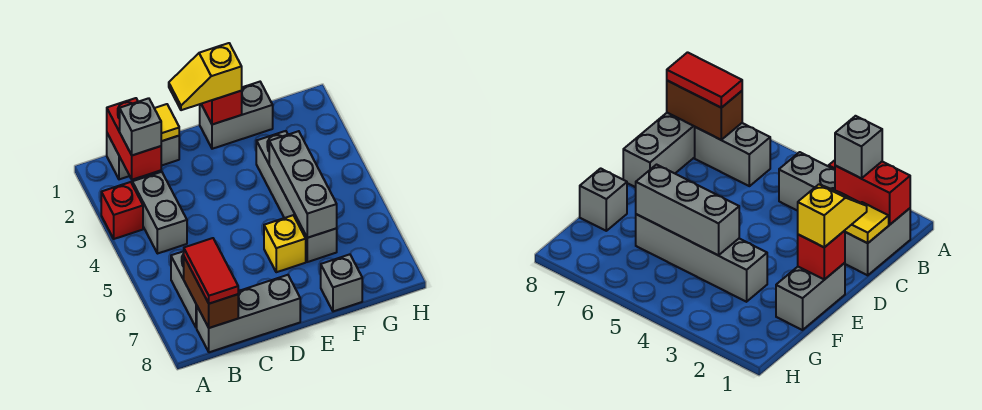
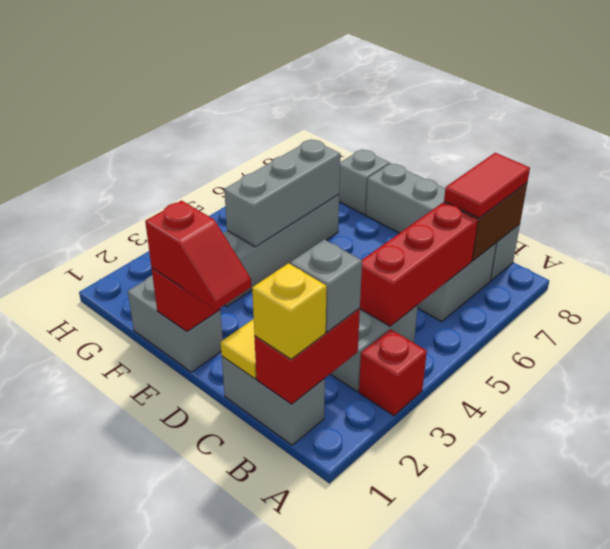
none -> red brick B4:B6 level 2
grey brick B8:D8 level 1 -> grey brick B8:E8 level 1
yellow slope D1:E1 level 3 top E -> red slope D1:E1 level 3 top E
yellow brick E6 level 1 -> yellow brick B1 level 3

